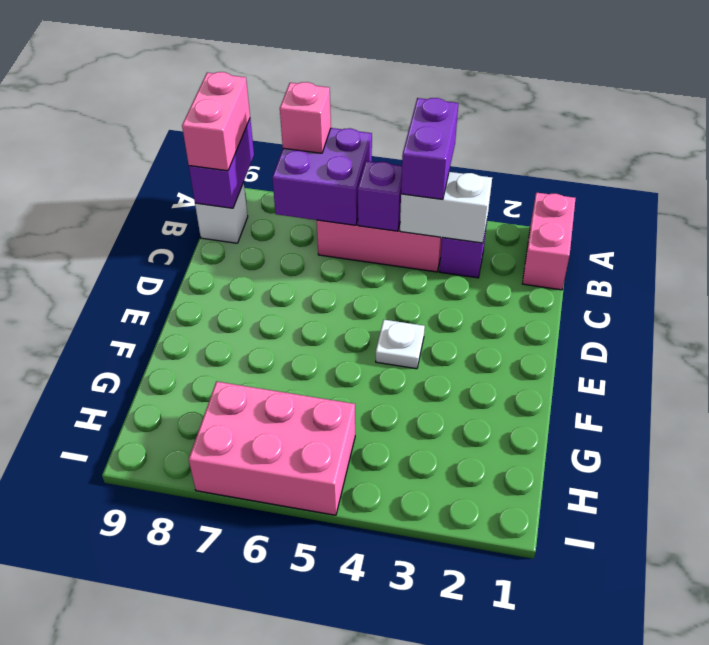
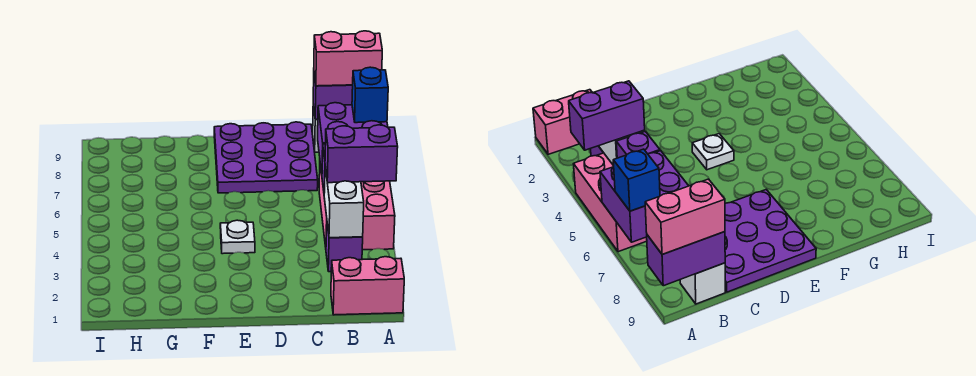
pink brick A7 level 3 -> blue brick A7 level 3
none -> purple plate C7:E9 level 1
pink brick H5:I7 level 1 -> none

